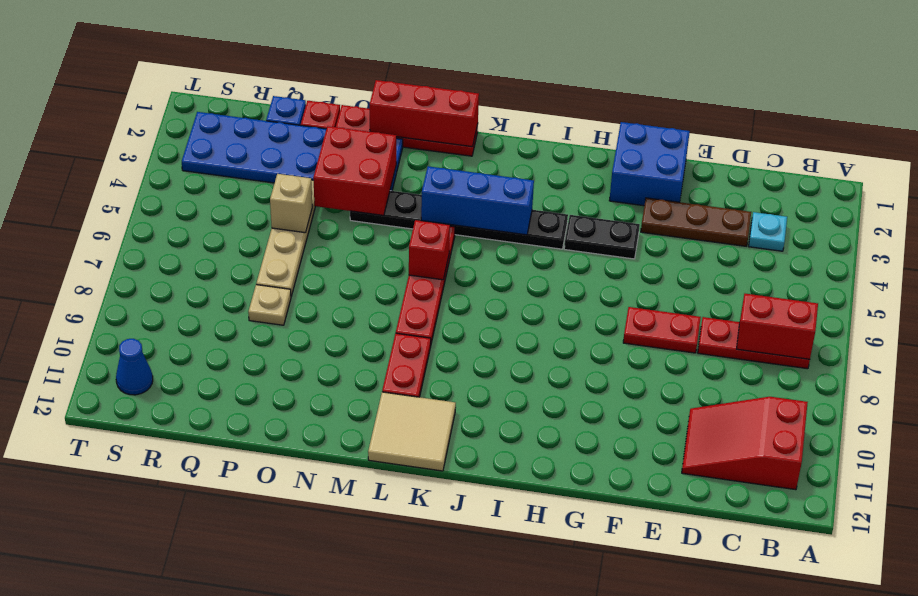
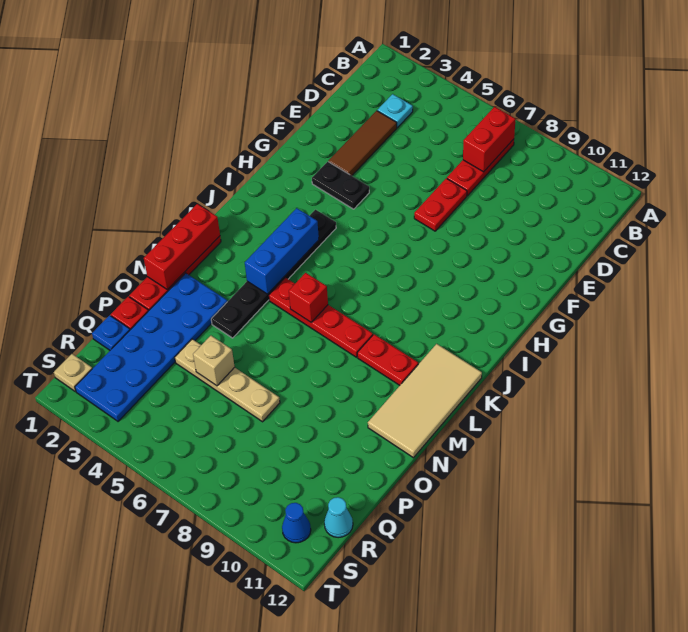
red slope B10:D11 level 1 top B -> none
brown plate D3:F3 level 1 -> brown tile D3:F3 level 1
blue brick F1:G2 level 1 -> none
black plate G4:H4 level 1 -> black plate G3:G4 level 1
tan tile K11:L12 level 1 -> tan tile K11:N12 level 1
red brick N3:O4 level 2 -> none
tan plate P8 level 1 -> tan plate S1 level 1
none -> cyan cone R12 level 1

